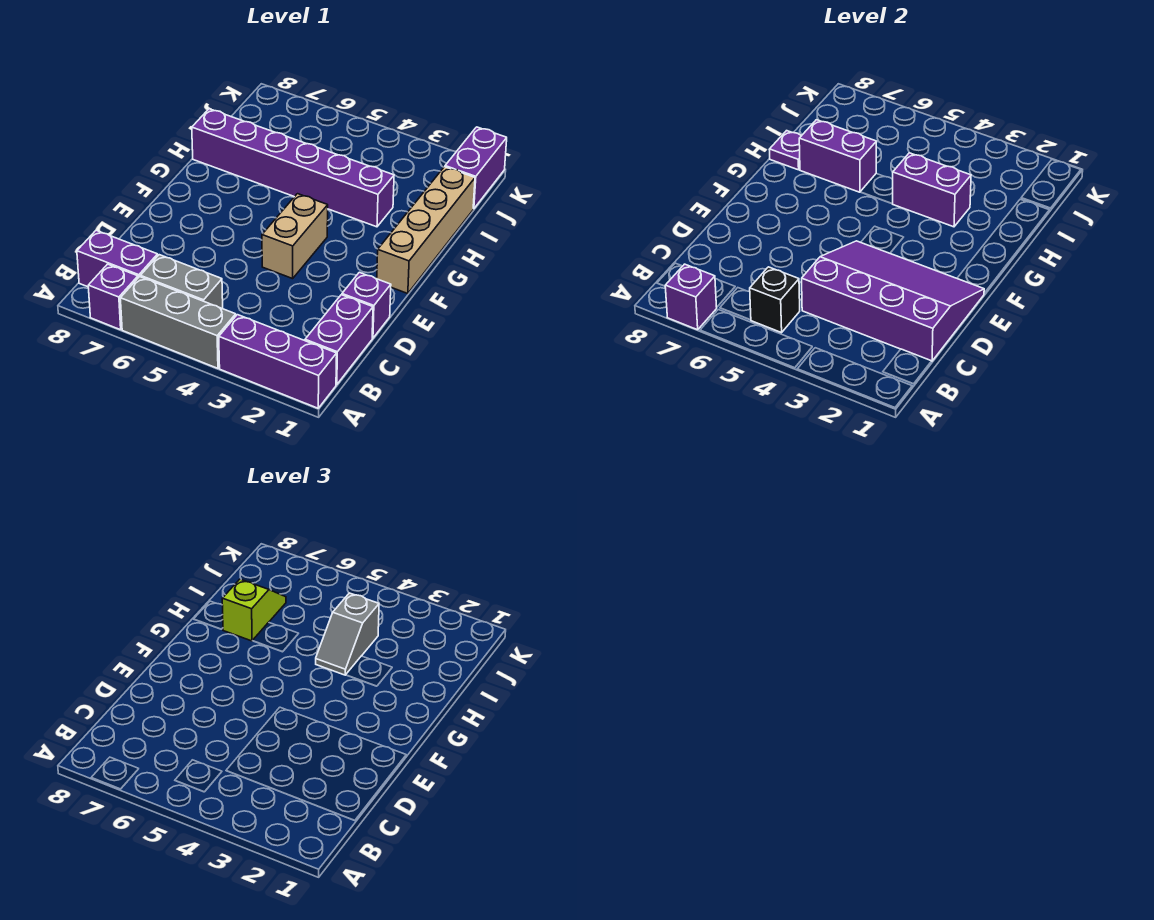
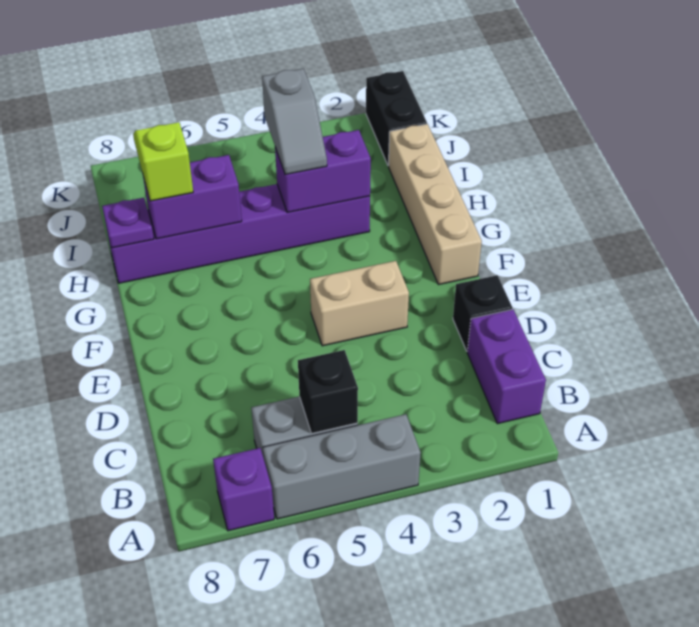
purple brick A1:A3 level 1 -> none
purple brick A7 level 2 -> none
purple brick B7:B8 level 1 -> none
purple slope C1:E4 level 2 top C -> none
purple brick D1 level 1 -> black brick D1 level 1
tan brick E4:F4 level 1 -> tan brick E3:E4 level 1
purple brick J1:K1 level 1 -> black brick J1:K1 level 1

